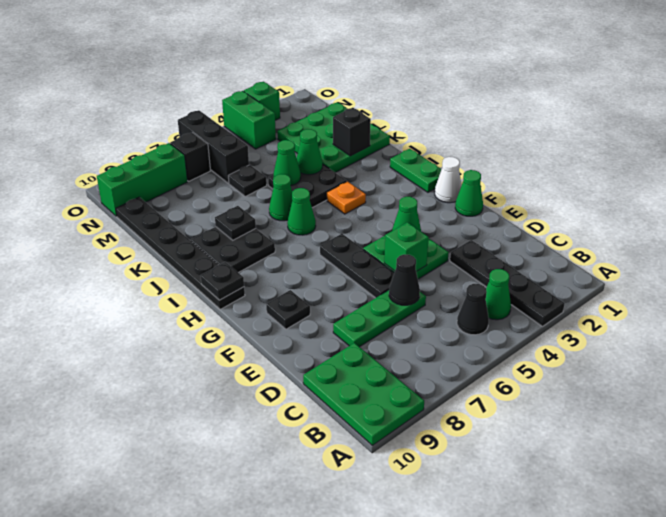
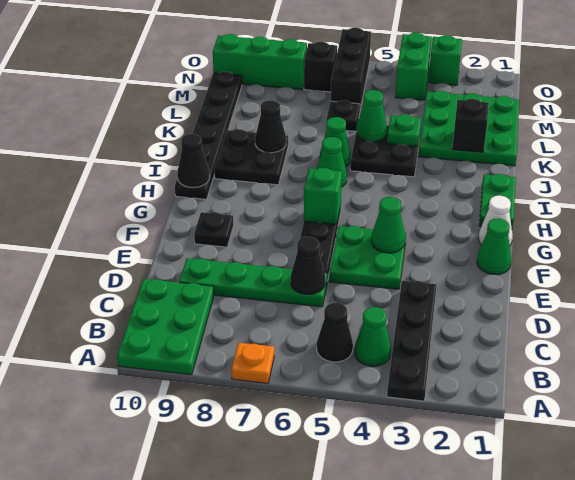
green plate D6:D8 level 1 -> green plate D6:D9 level 1
green brick E5 level 2 -> green brick G6 level 2
black plate H10 level 2 -> black cone H10 level 2
orange plate I4 level 1 -> orange plate A7 level 1
black plate J8 level 2 -> black cone J8 level 2
green cone K4 level 2 -> green plate K4 level 2

